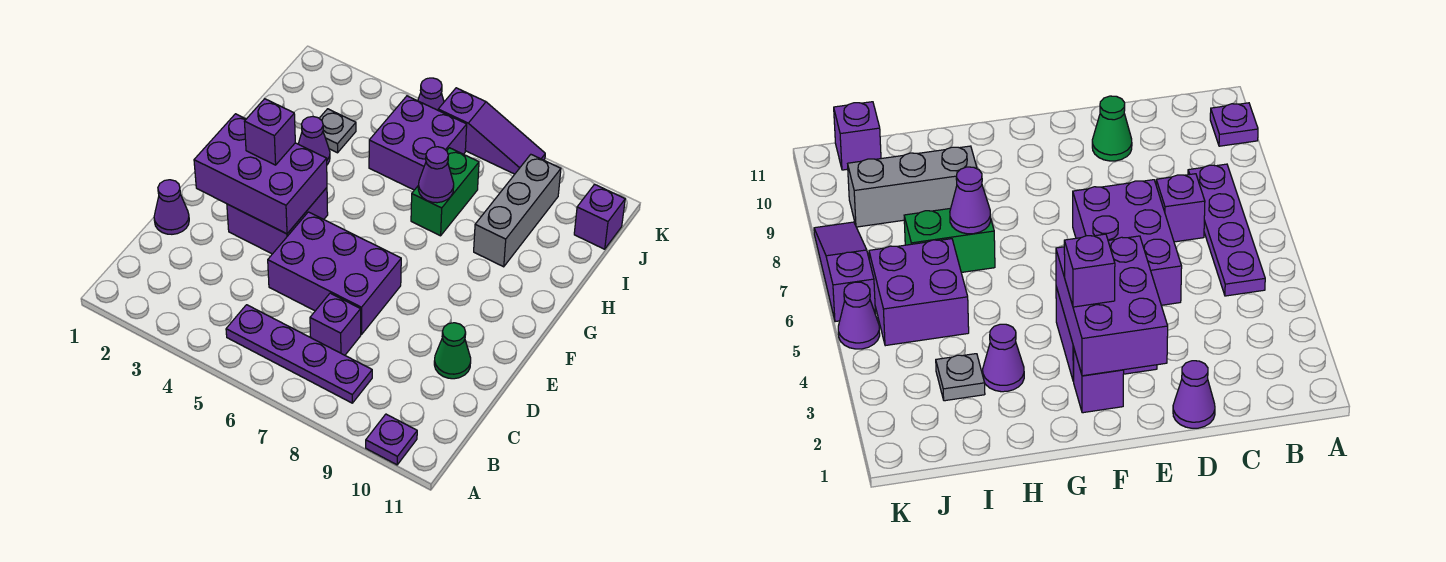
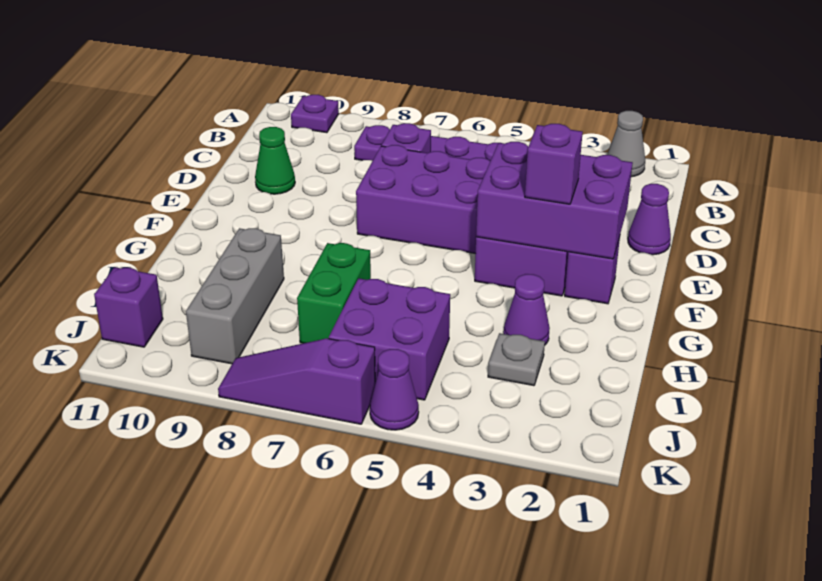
none -> grey cone A2 level 1
purple cone H7 level 2 -> none

